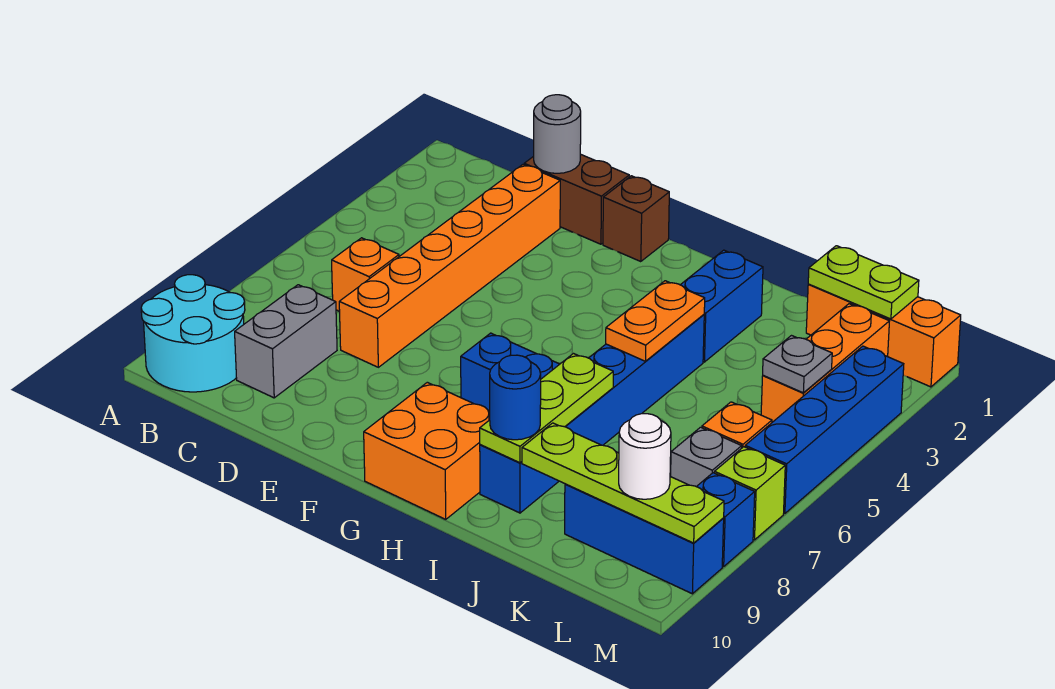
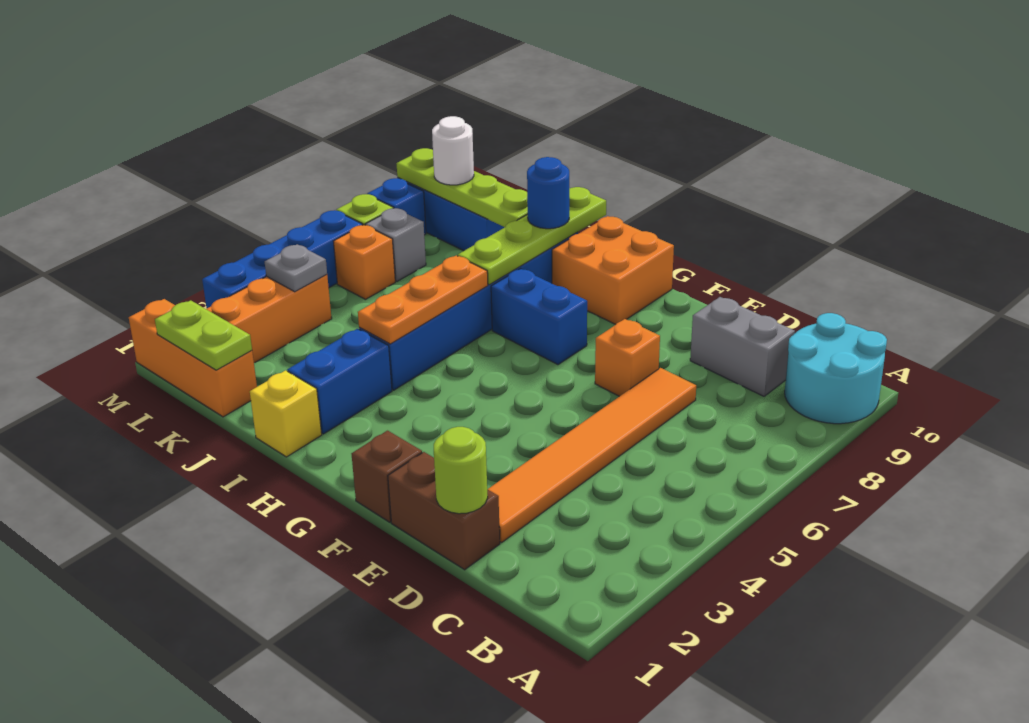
orange brick C6 level 1 -> orange brick E7 level 1
grey brick C8:C9 level 1 -> grey brick C9:D9 level 1
grey round brick D1 level 2 -> lime round brick D1 level 2
orange brick D2:D7 level 1 -> orange tile D2:D7 level 1
none -> yellow brick I1 level 1
orange plate I4:I5 level 2 -> orange plate I4:I6 level 2
lime plate I7:I9 level 2 -> lime plate I7:I10 level 2

